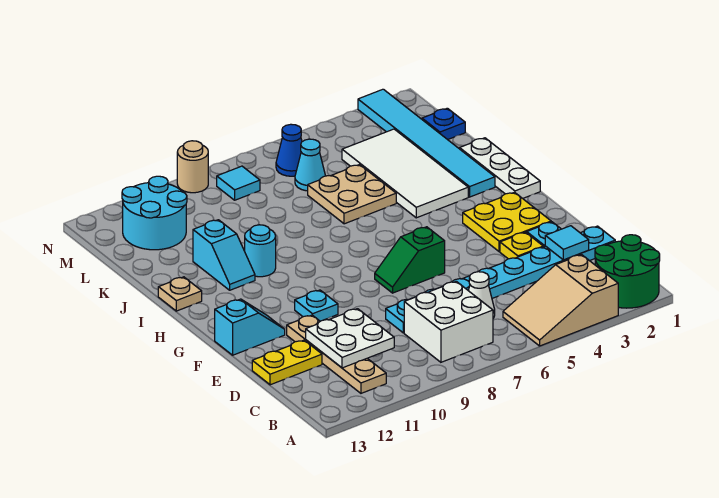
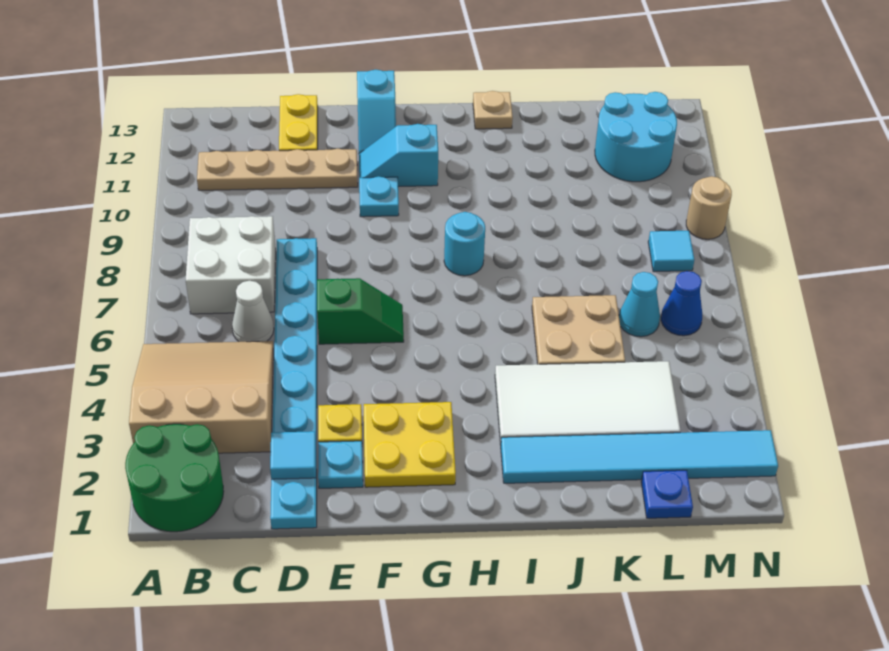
tan slope A3:B5 level 1 top 3 -> tan slope A3:C5 level 1 top 3
white plate C10:D11 level 2 -> none
green slope F6:F7 level 1 top 6 -> green slope E6:F6 level 1 top E
white plate H1:J1 level 1 -> none
cyan round brick I10 level 1 -> cyan round brick H8 level 1
cyan slope I11:J11 level 1 top J -> cyan slope F11:G11 level 1 top G

